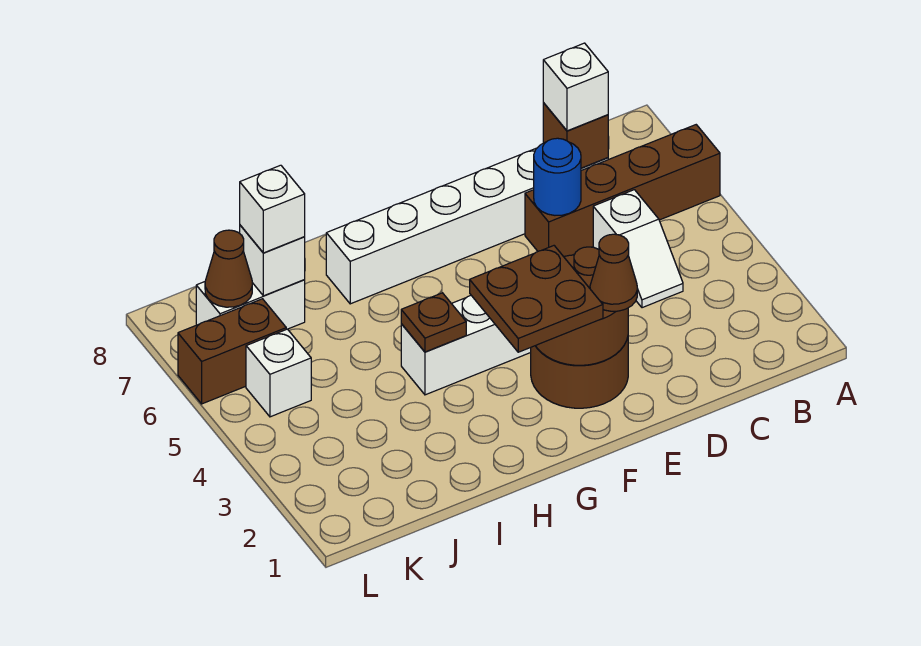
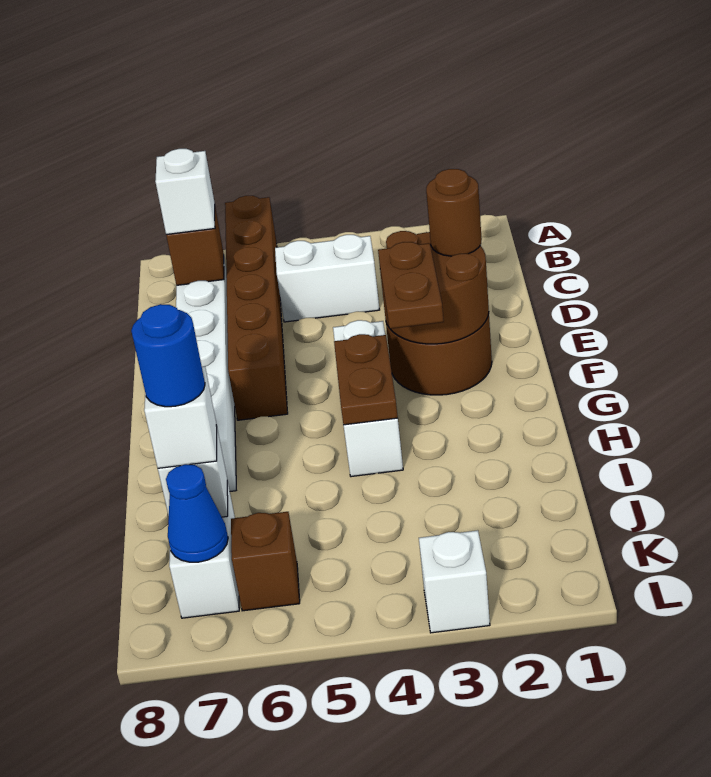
brown brick A6:D6 level 1 -> brown brick A6:F6 level 1
white slope C4:C5 level 1 top 5 -> white brick C4:C5 level 1
blue round brick D6 level 2 -> blue round brick J7 level 4
brown cone E2 level 3 -> brown round brick E2 level 3
brown plate F2:G3 level 3 -> brown plate F3:G3 level 3
brown plate H4 level 2 -> brown plate G4:H4 level 2
white brick K5 level 1 -> white brick L3 level 1
brown brick K6:L6 level 1 -> brown brick K6 level 1
brown cone K7 level 2 -> blue cone K7 level 2

